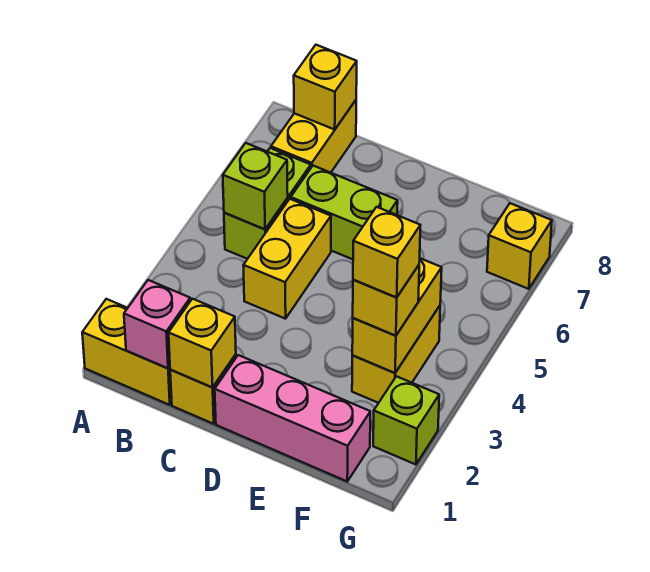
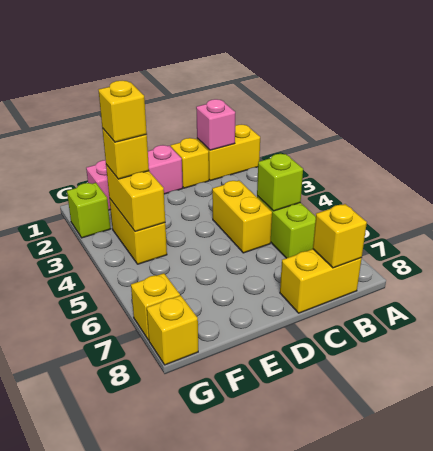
yellow brick B7:B8 level 1 -> yellow brick B8:C8 level 1
yellow brick C1 level 2 -> yellow brick G8 level 1
lime brick C6:D6 level 1 -> none

